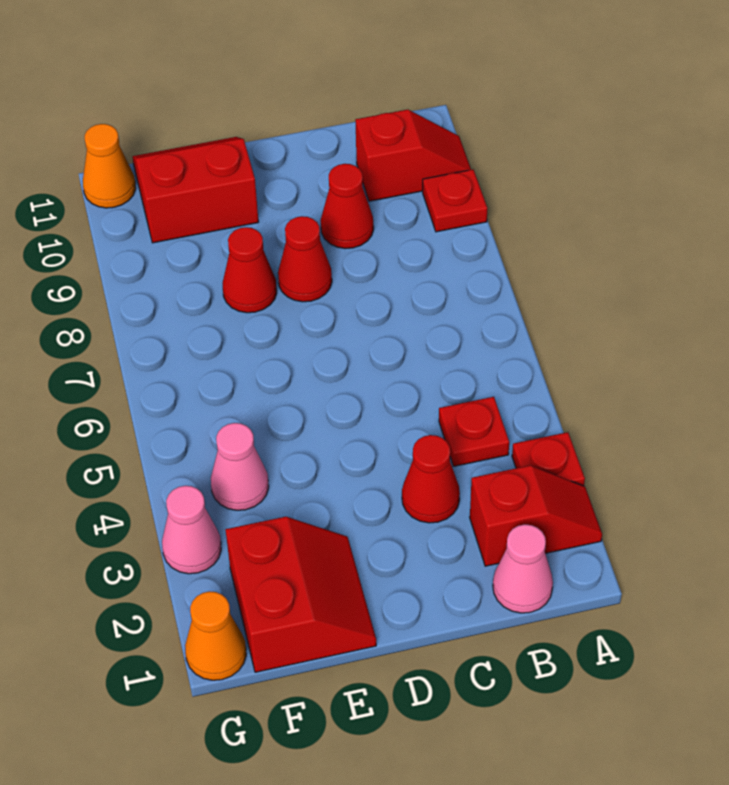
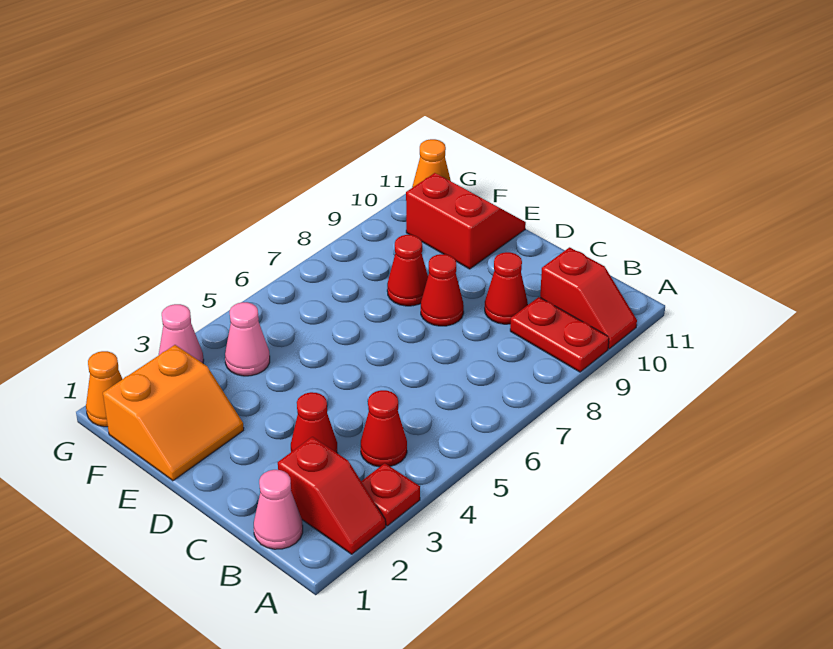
red plate A9 level 1 -> red plate A9:B9 level 1
red plate B4 level 1 -> red cone B4 level 1
red slope E1:F2 level 1 top F -> orange slope E1:F2 level 1 top F

